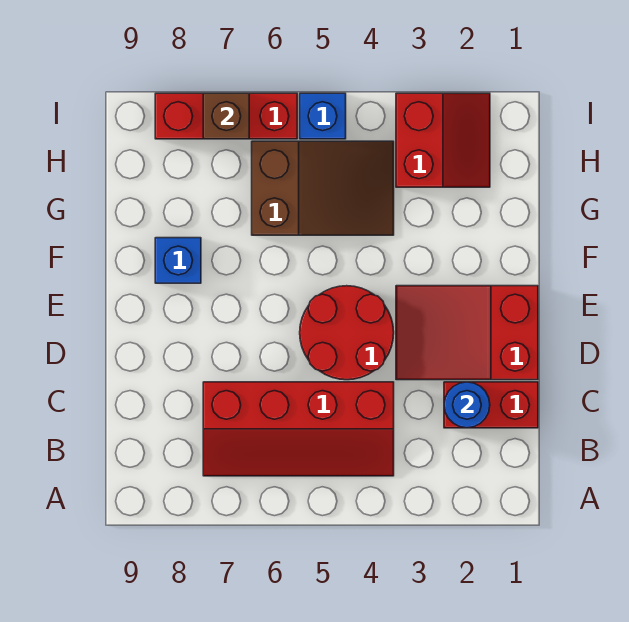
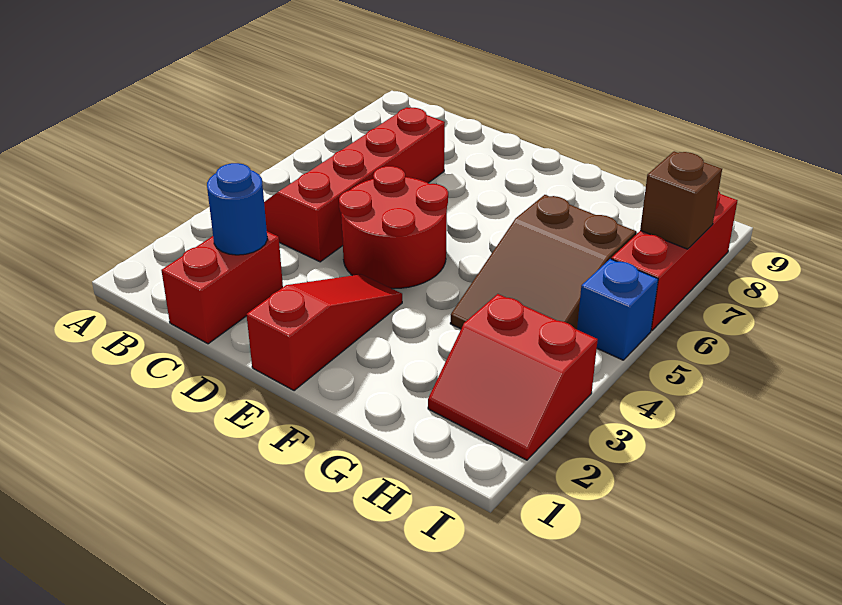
red slope D1:E3 level 1 top 1 -> red slope E1:E3 level 1 top 1
blue brick F8 level 1 -> none

